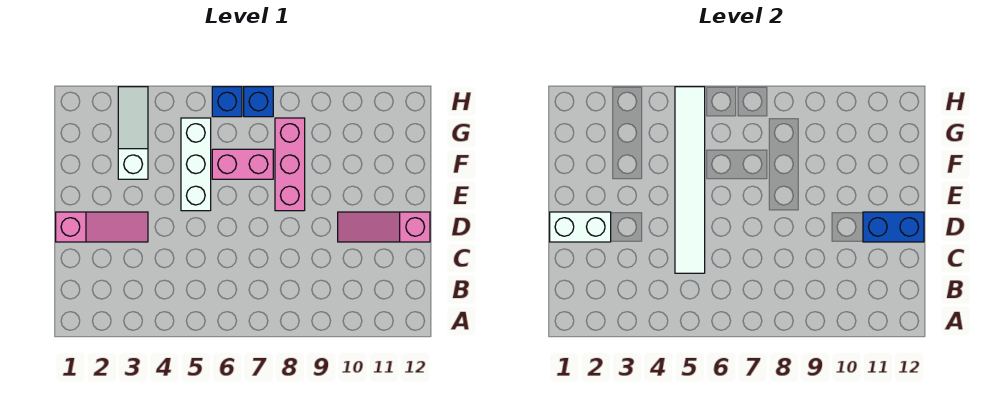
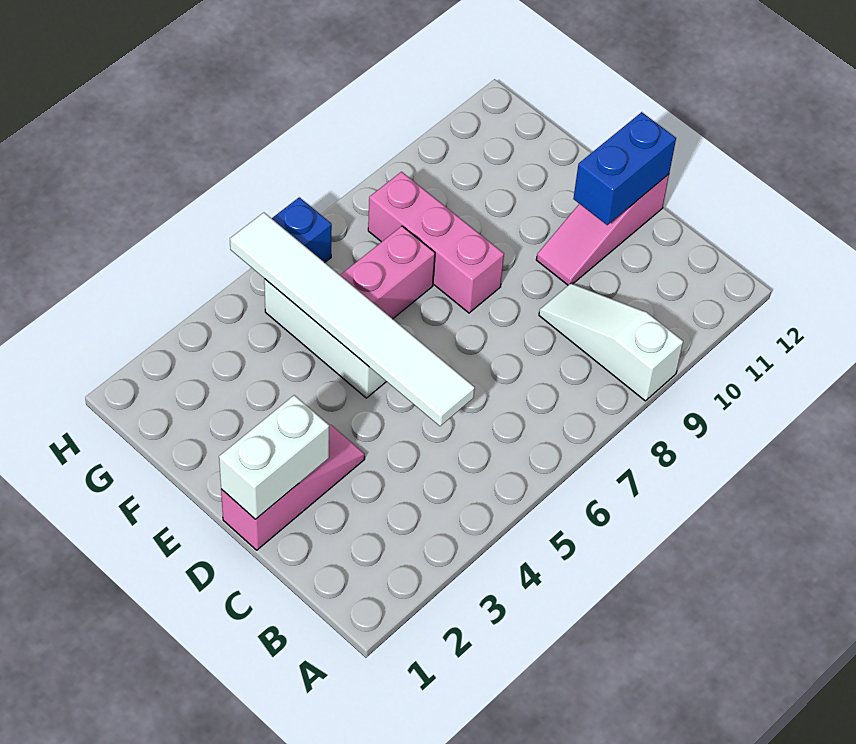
white slope F3:H3 level 1 top F -> white slope A9:C9 level 1 top A
blue brick H7 level 1 -> none

